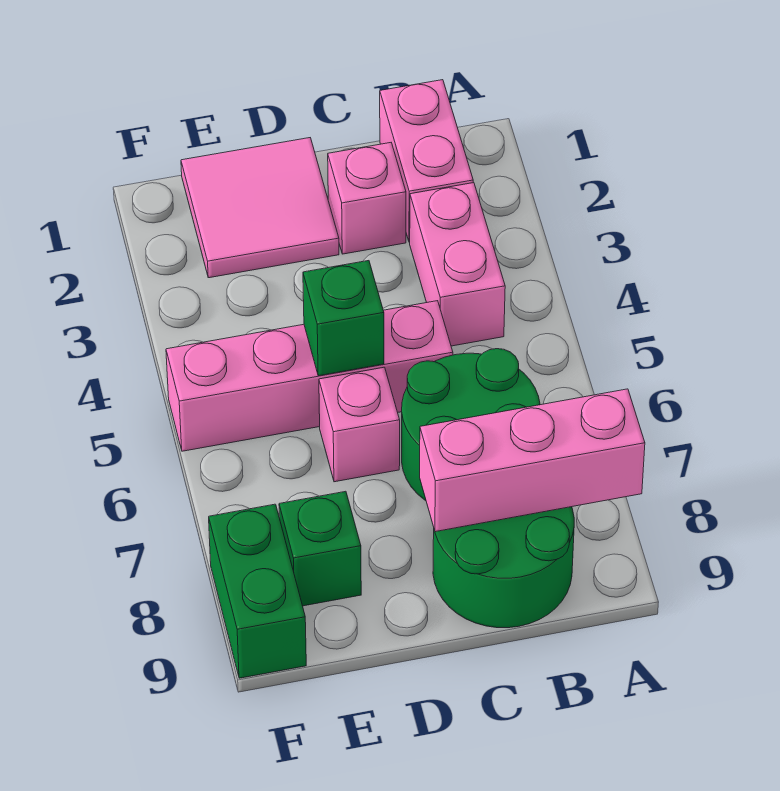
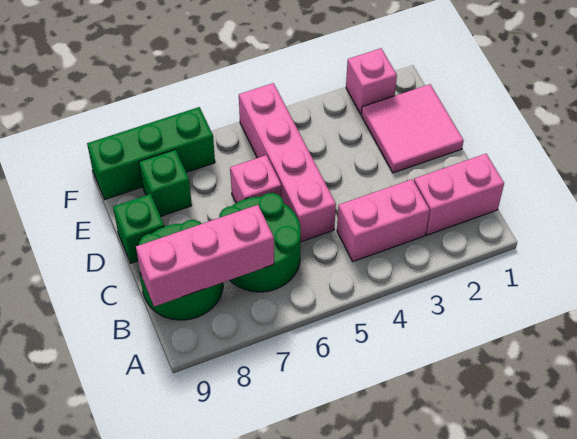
pink brick A8:C8 level 2 -> pink brick B7:B9 level 2
pink brick C2 level 1 -> pink brick F2 level 1
green brick D5 level 2 -> green brick D9 level 1
green brick F8:F9 level 1 -> green brick F7:F9 level 1

